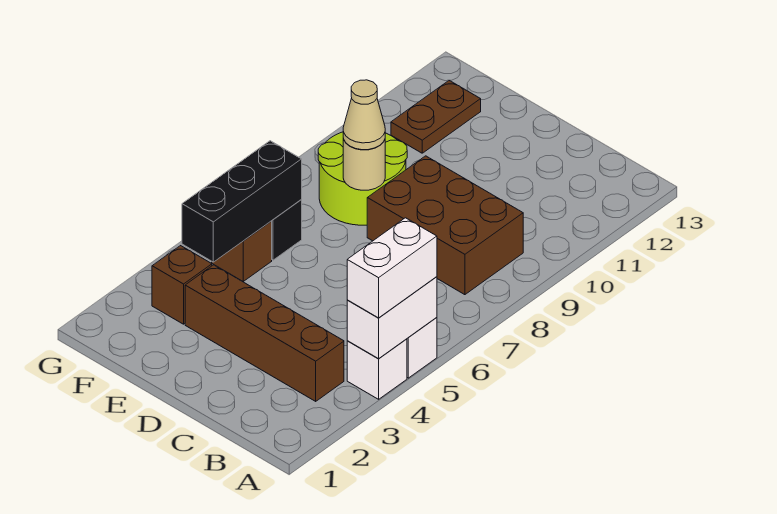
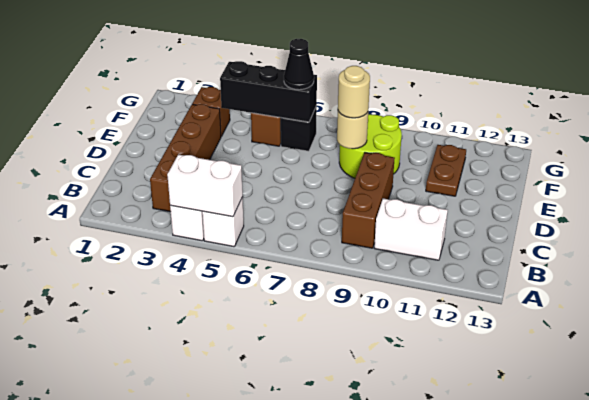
white brick A4:A5 level 3 -> white brick B10:B11 level 1
brown brick B8:D9 level 1 -> brown brick B9:D9 level 1
tan cone E8 level 3 -> tan round brick E8 level 3
none -> black cone F6 level 3
brown plate F11:F12 level 1 -> brown plate E11:F11 level 1

